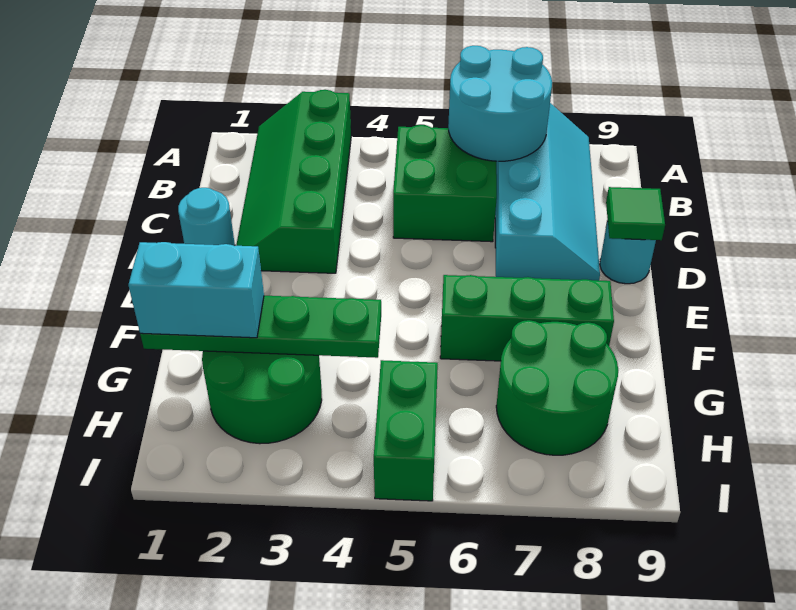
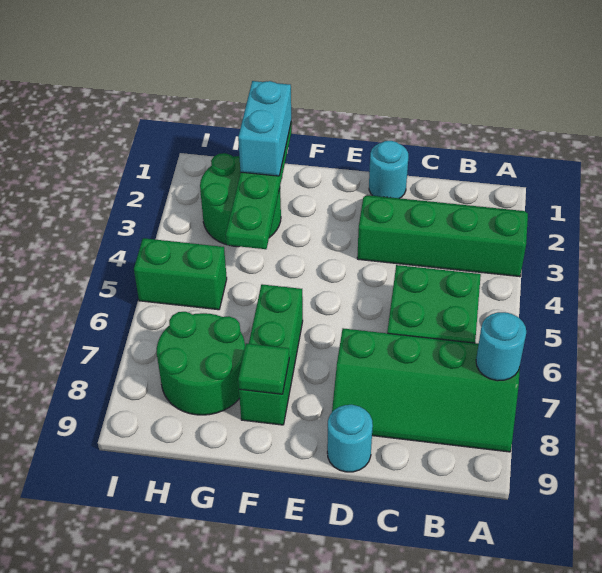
cyan round brick A6:B7 level 2 -> cyan round brick A7 level 2
cyan slope A7:D8 level 1 top 7 -> green slope A7:D8 level 1 top 7
green tile D9 level 2 -> green tile F8 level 2

